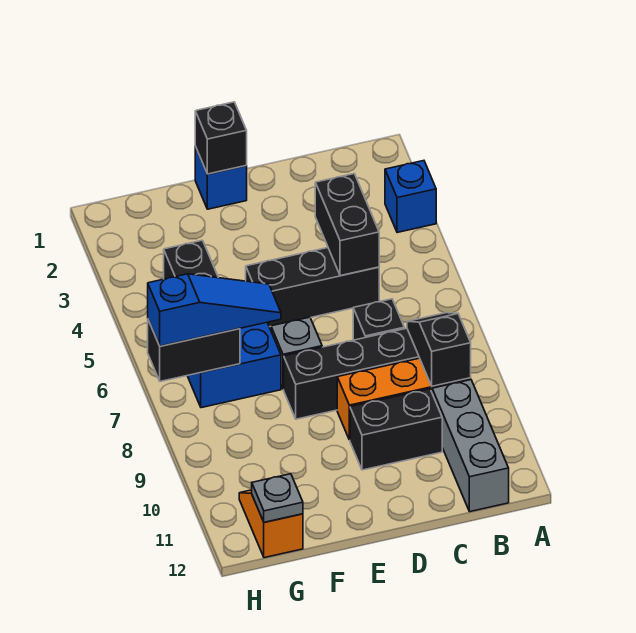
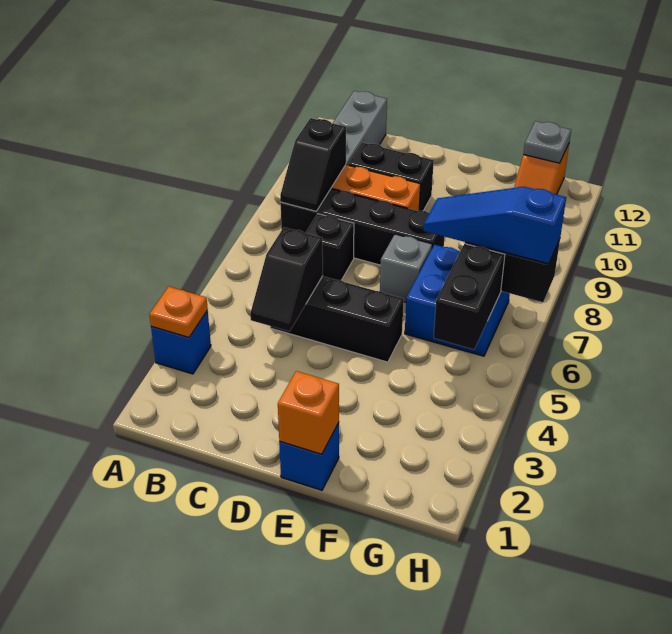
none -> orange plate A3 level 2
black brick C4:C5 level 2 -> black slope C4:C5 level 2 top 5
black brick E1 level 2 -> orange brick E1 level 2

